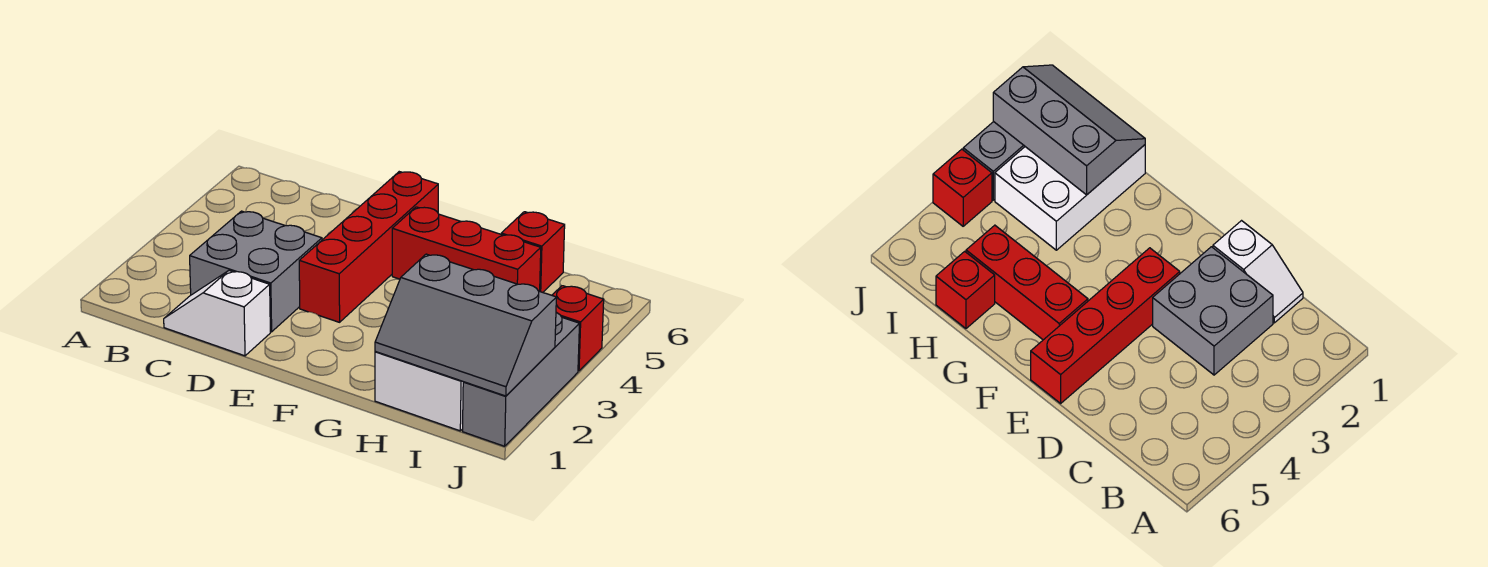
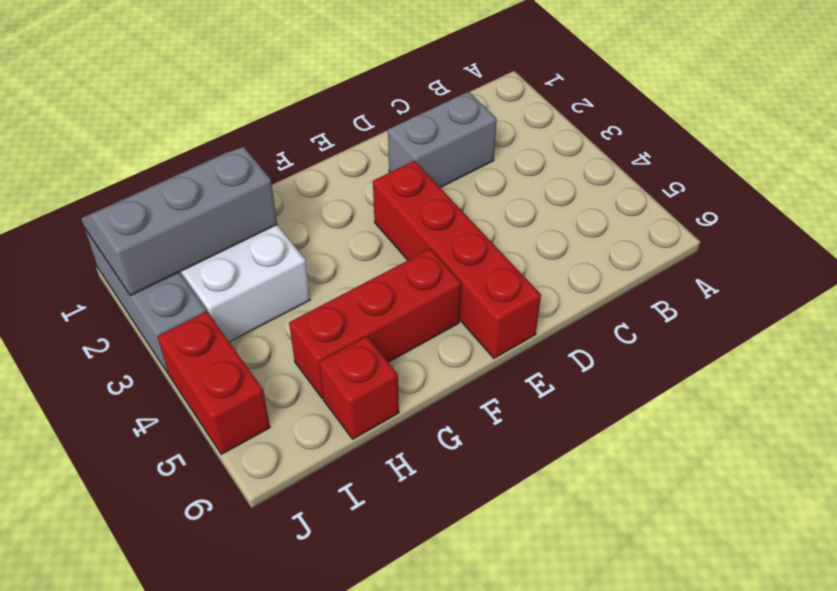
white slope C1:D1 level 1 top D -> none
grey brick C2:D3 level 1 -> grey brick C2:D2 level 1
red brick J4 level 1 -> red brick J4:J5 level 1

